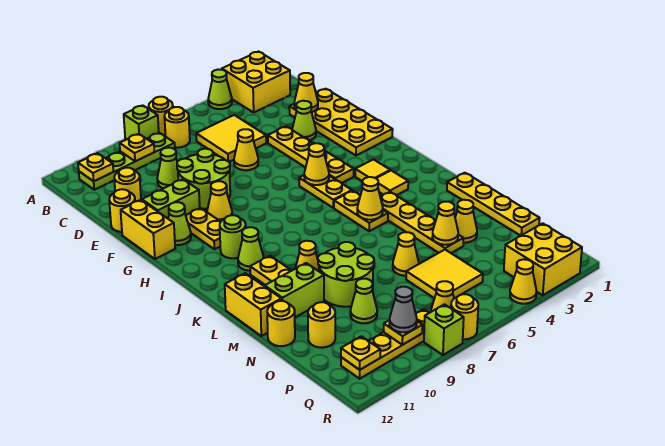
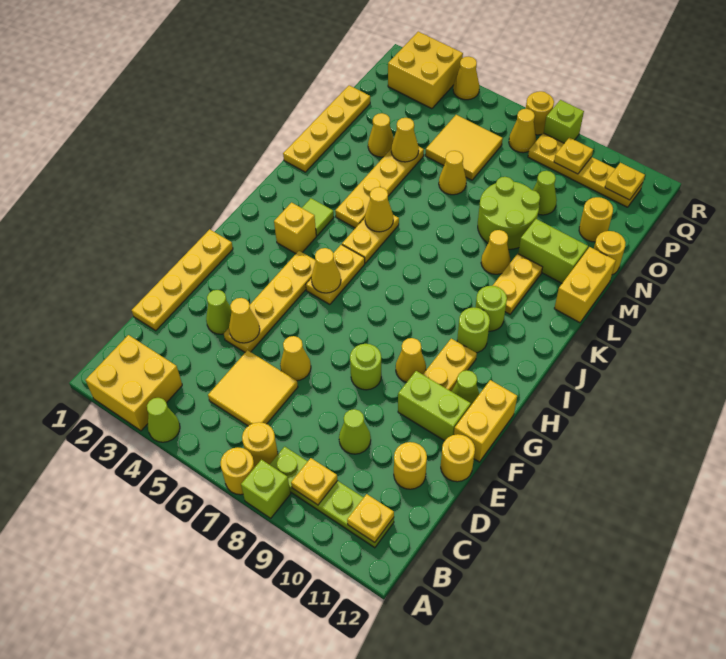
yellow plate D1:G2 level 1 -> yellow plate D1:G1 level 1
yellow cone D2 level 2 -> yellow cone E4 level 2
lime round brick E8:F9 level 1 -> lime round brick F8 level 1
yellow tile I3 level 1 -> yellow brick I3 level 1
yellow tile J3 level 1 -> lime tile J3 level 1
lime cone J10 level 1 -> lime round brick J10 level 1
grey cone Q9 level 3 -> none

